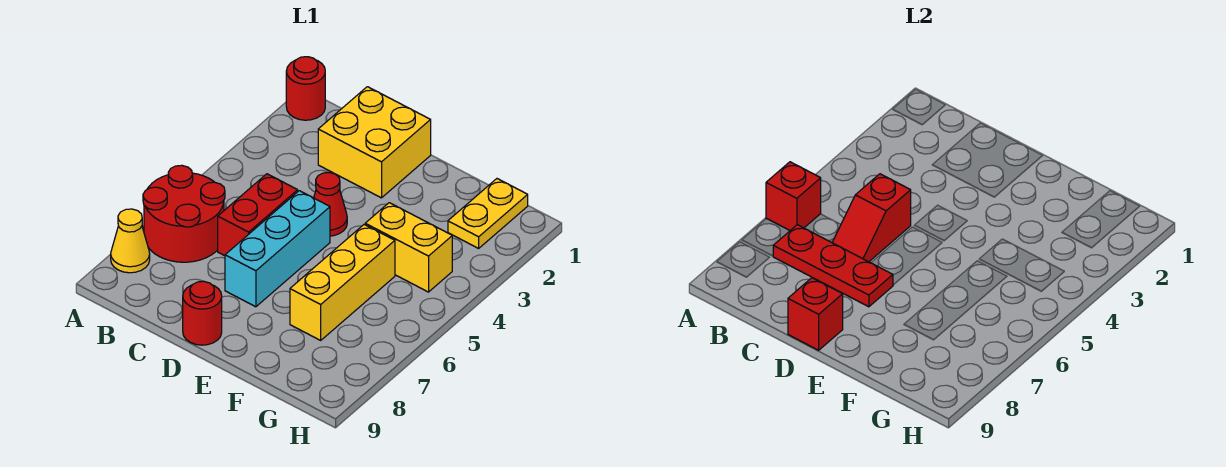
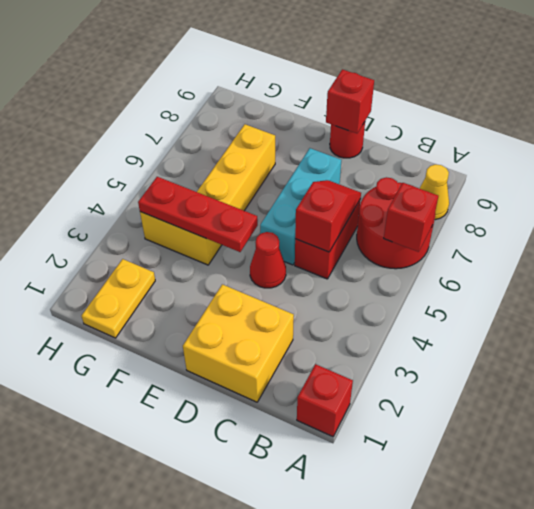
red round brick A1 level 1 -> red brick A1 level 1
red plate B7:D7 level 2 -> red plate E4:G4 level 2

